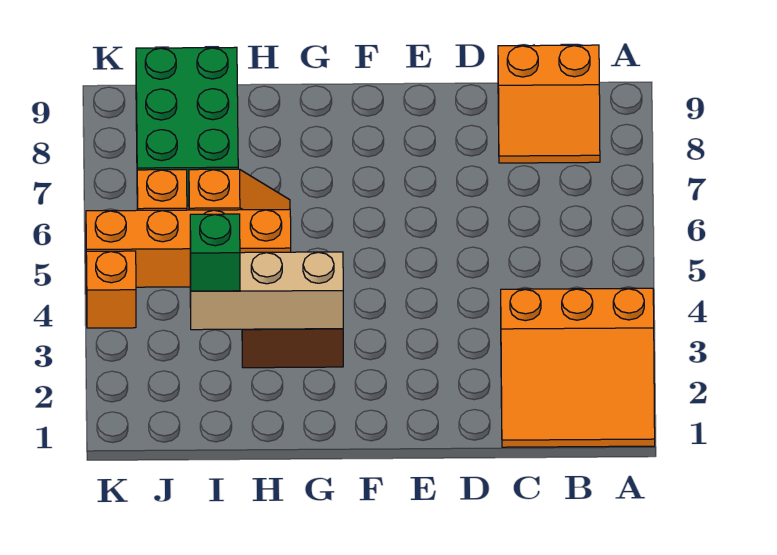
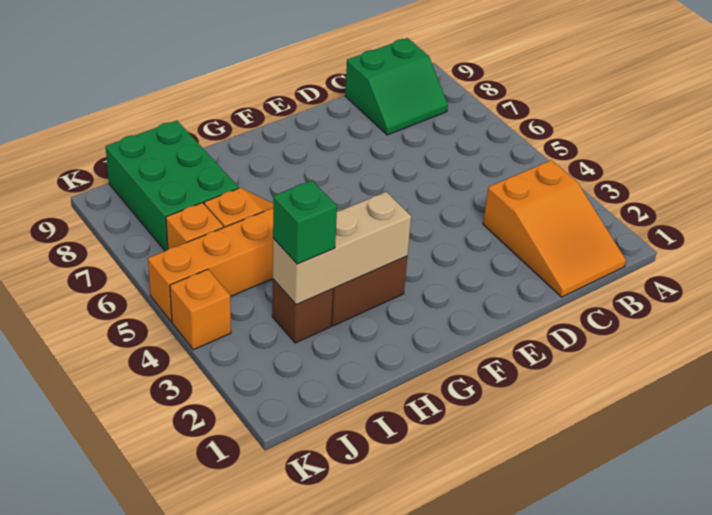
orange slope A1:C3 level 1 top 3 -> orange slope B1:C3 level 1 top 3
orange slope B8:C9 level 1 top 9 -> green slope B8:C9 level 1 top 9
none -> brown brick I3 level 1

